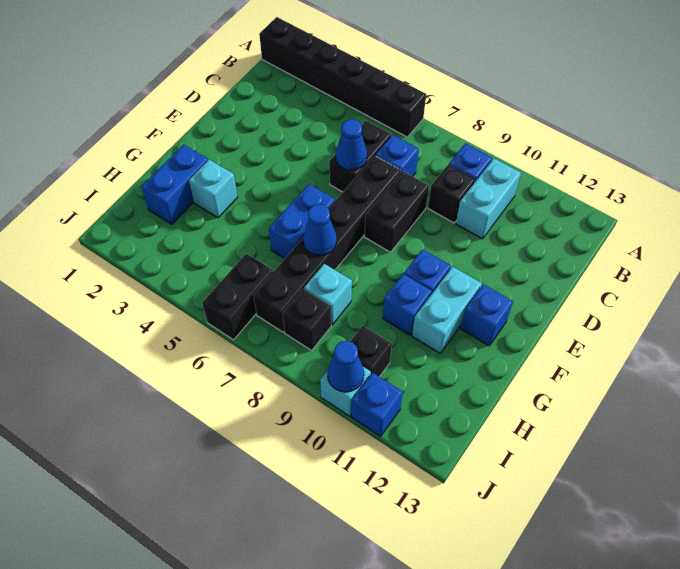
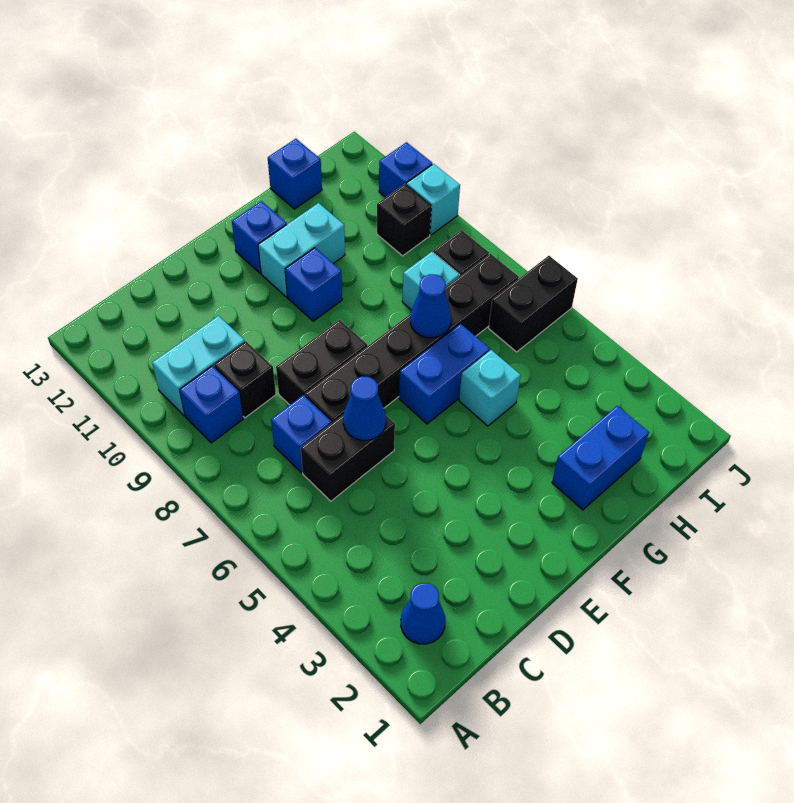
black brick A1:A6 level 1 -> none
cyan brick G3 level 1 -> cyan brick G5 level 1
blue brick G10 level 1 -> blue brick H13 level 1
blue cone J10 level 2 -> blue cone B2 level 1

